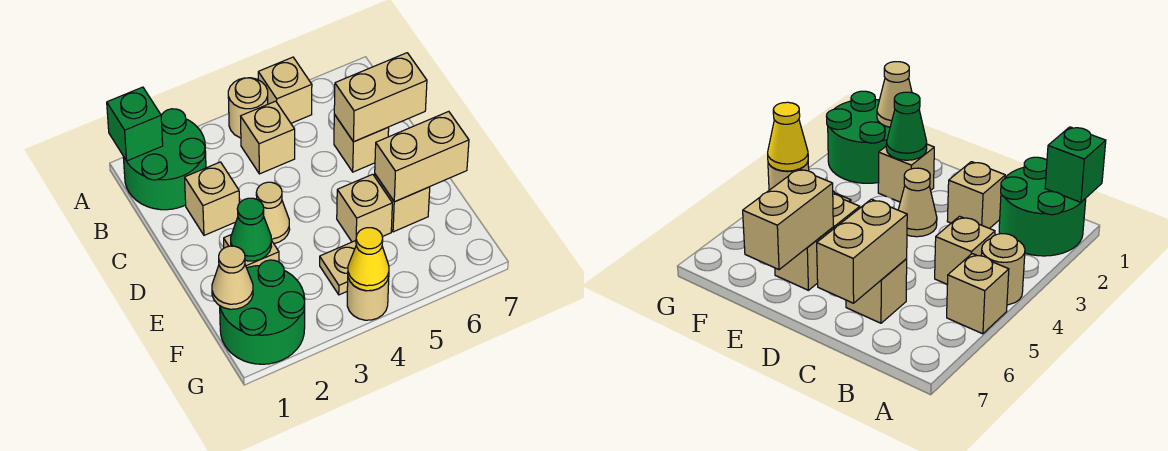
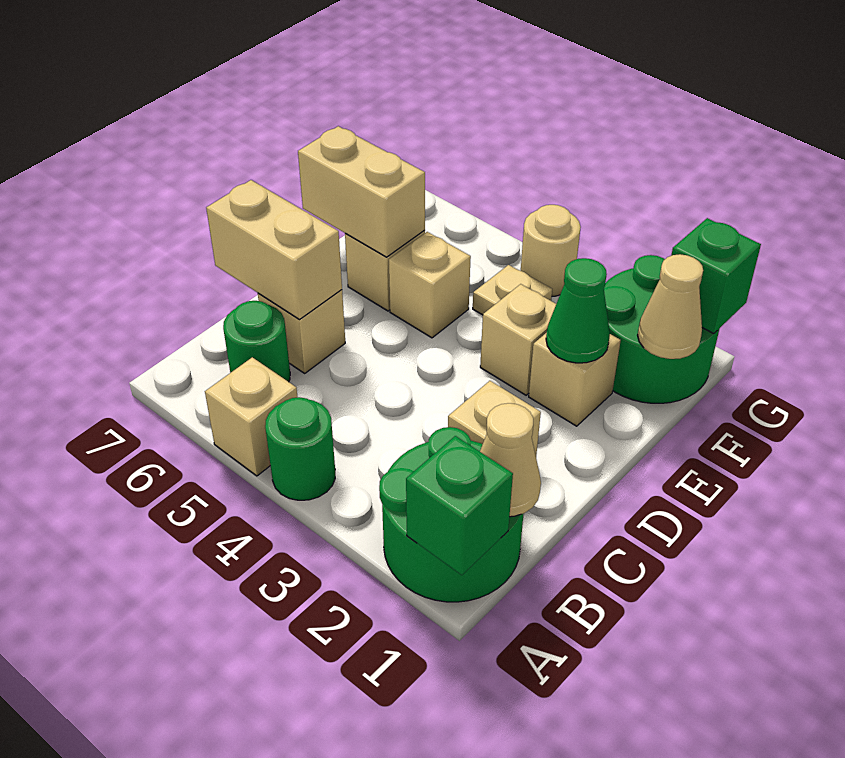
tan round brick A4 level 1 -> green round brick A4 level 1
tan brick B4 level 1 -> tan brick E3 level 1
none -> green round brick B6 level 1
tan cone D3 level 1 -> tan cone B1 level 2
none -> green brick G1 level 2
yellow cone G4 level 2 -> none

